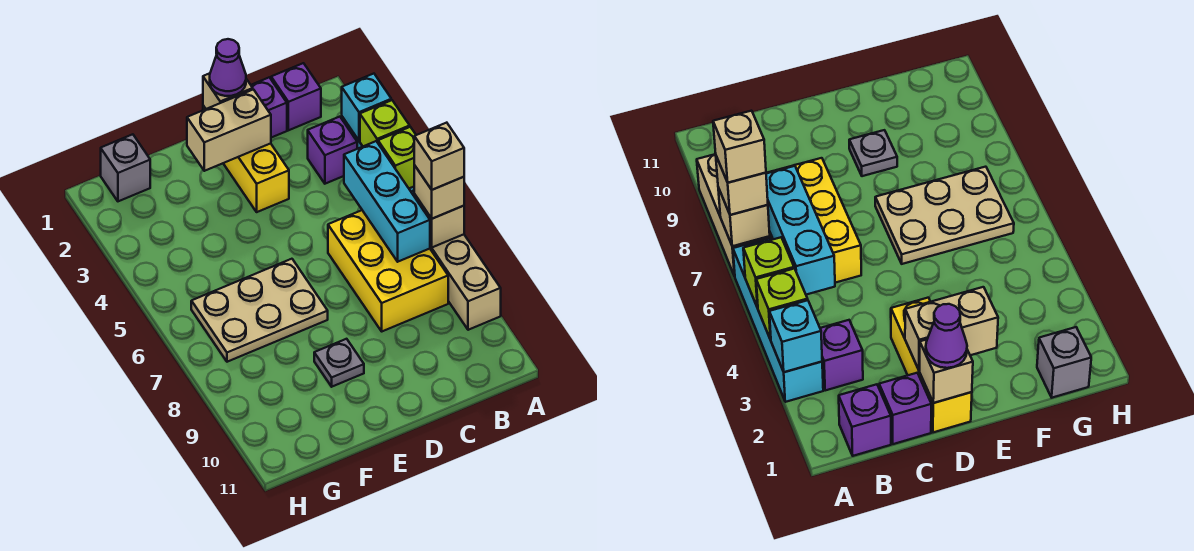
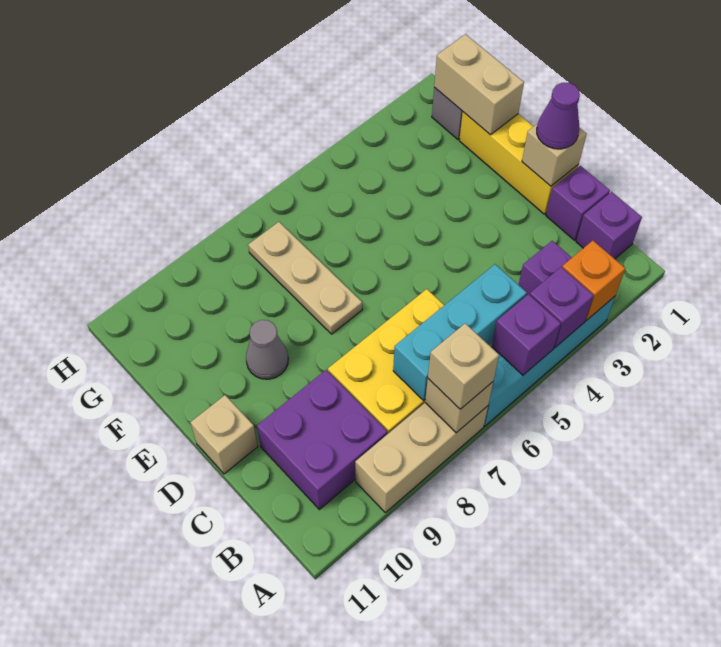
cyan brick A3 level 2 -> orange brick A3 level 2
lime brick A4 level 2 -> purple brick A4 level 2
lime brick A5 level 2 -> purple brick A5 level 2
tan brick A7 level 4 -> tan brick D11 level 1
none -> purple brick B9:C10 level 1
yellow brick D1:D3 level 1 -> yellow brick D1:F1 level 1
tan brick D2:E2 level 2 -> tan brick F1:G1 level 2
tan plate E6:G7 level 1 -> tan plate E7:G7 level 1
grey plate E9 level 1 -> grey cone E9 level 1

